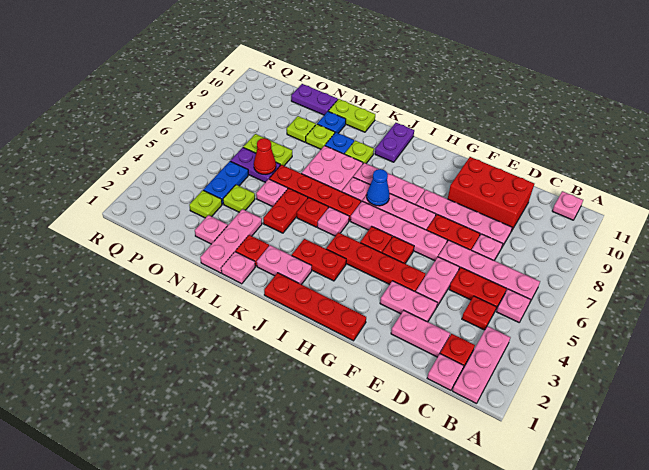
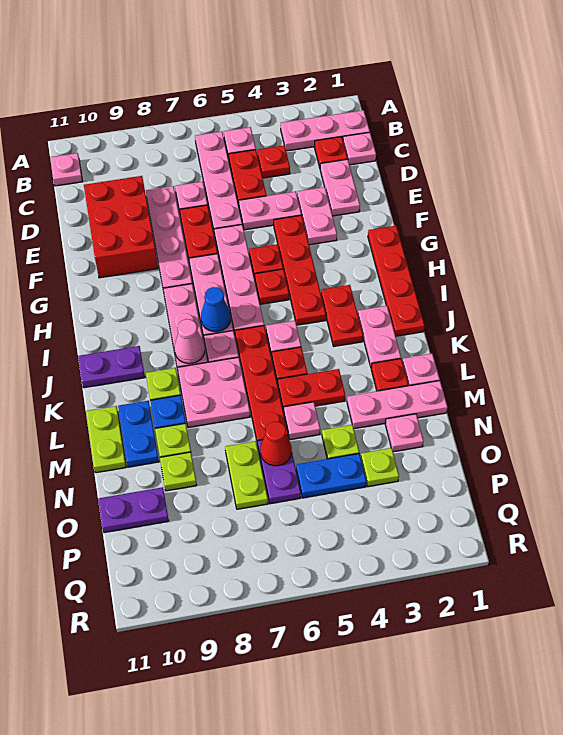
none -> pink cone J8 level 2
blue plate M10 level 1 -> blue plate L10:M10 level 1
purple plate N11:O11 level 1 -> purple plate O10:O11 level 1

